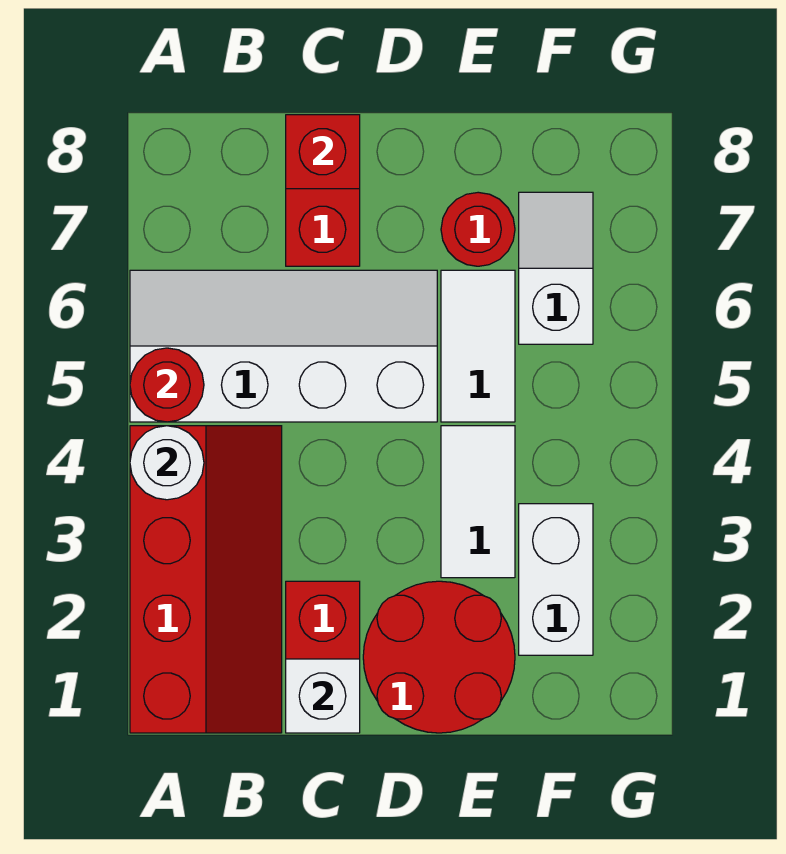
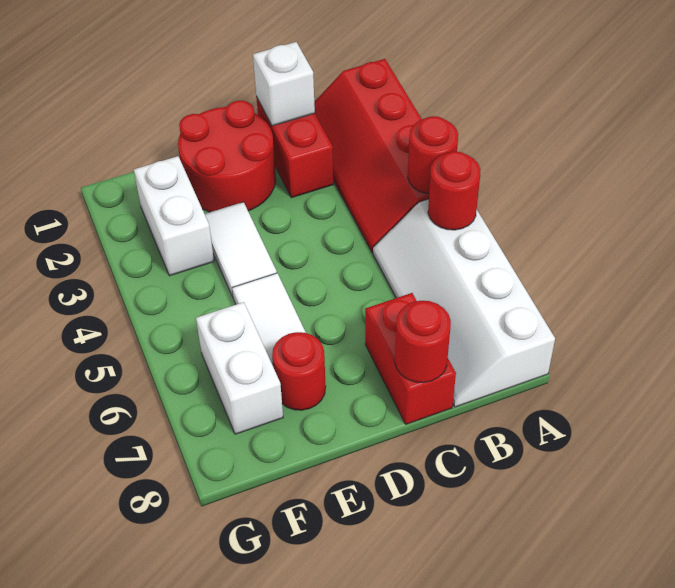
white round brick A4 level 2 -> red round brick A4 level 2
white slope A5:D6 level 1 top 5 -> white slope A5:B8 level 1 top A
red brick C8 level 2 -> red round brick C8 level 2
white slope F6:F7 level 1 top 6 -> white brick F6:F7 level 1

